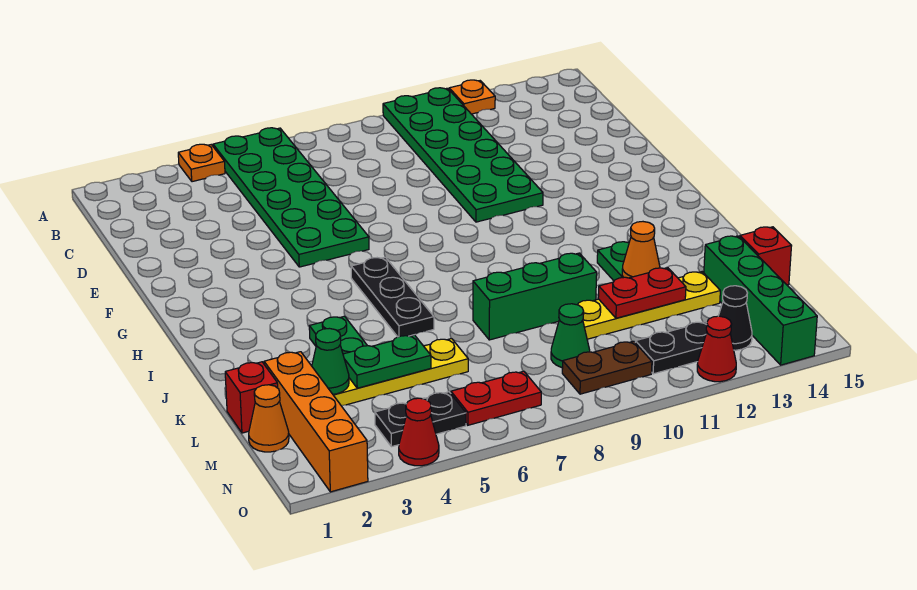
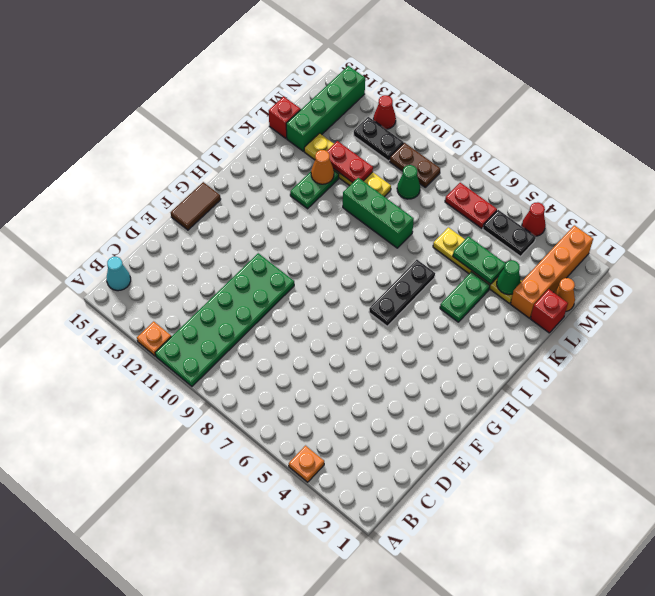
green plate A5:F6 level 1 -> none
none -> cyan cone B15 level 1
none -> brown tile F15:G15 level 1
black cone N13 level 1 -> none

